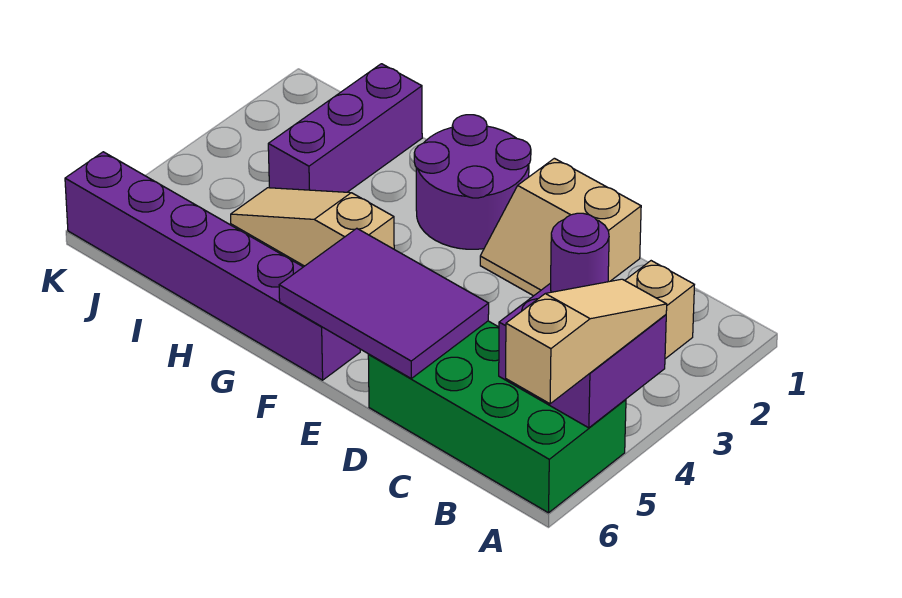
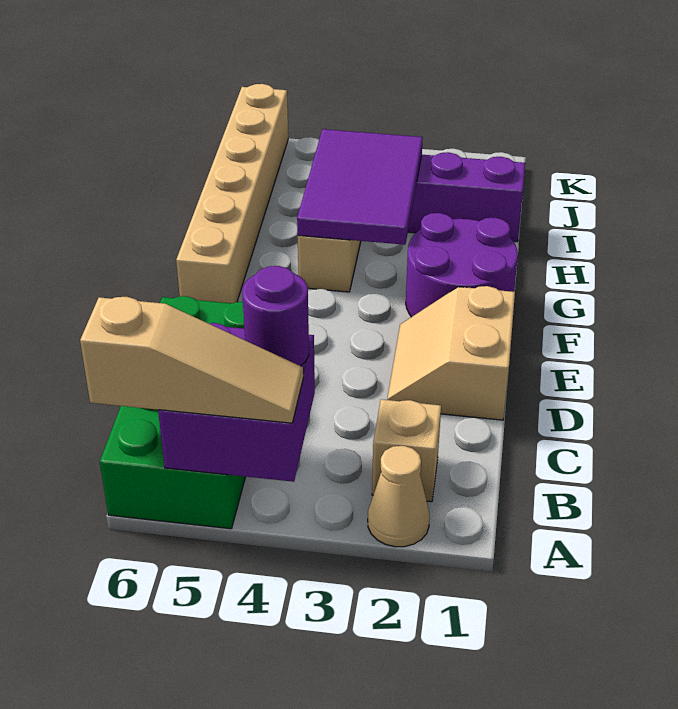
none -> tan cone A2 level 1
purple tile D5:F6 level 2 -> purple tile G3:I4 level 2
purple brick F6:K6 level 1 -> tan brick F6:K6 level 1

